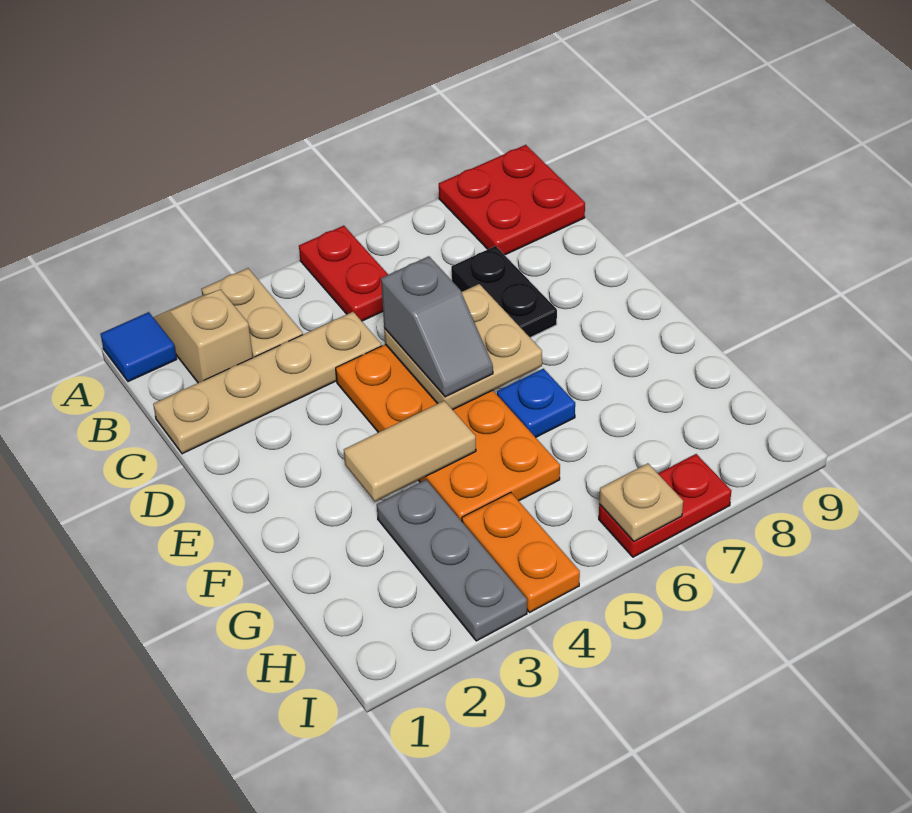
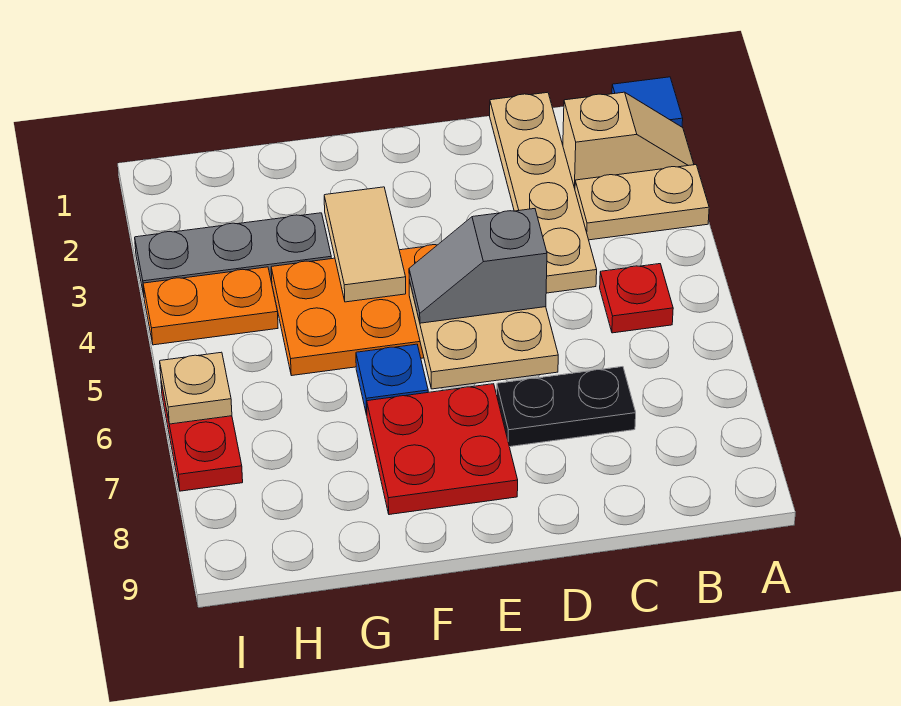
red plate A5:B5 level 1 -> red plate B5 level 1
red plate A8:B9 level 1 -> red plate E7:F8 level 1

